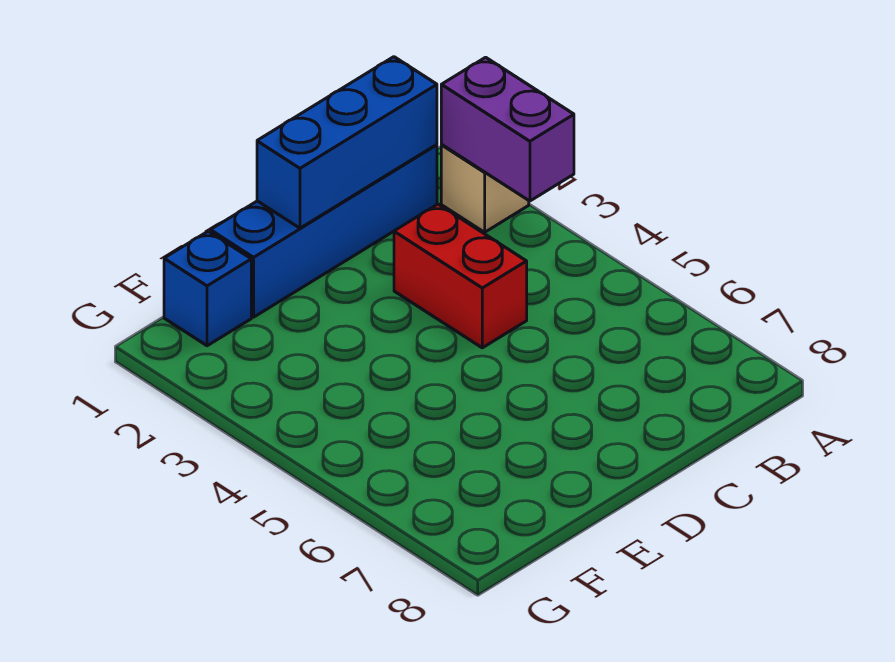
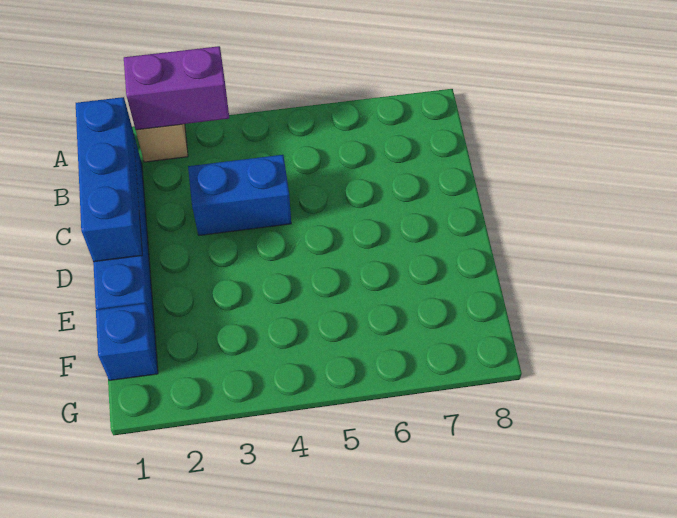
red brick C3:C4 level 1 -> blue brick C3:C4 level 1

